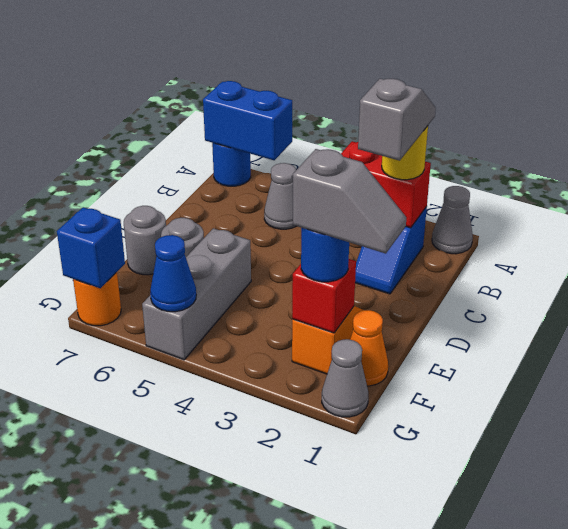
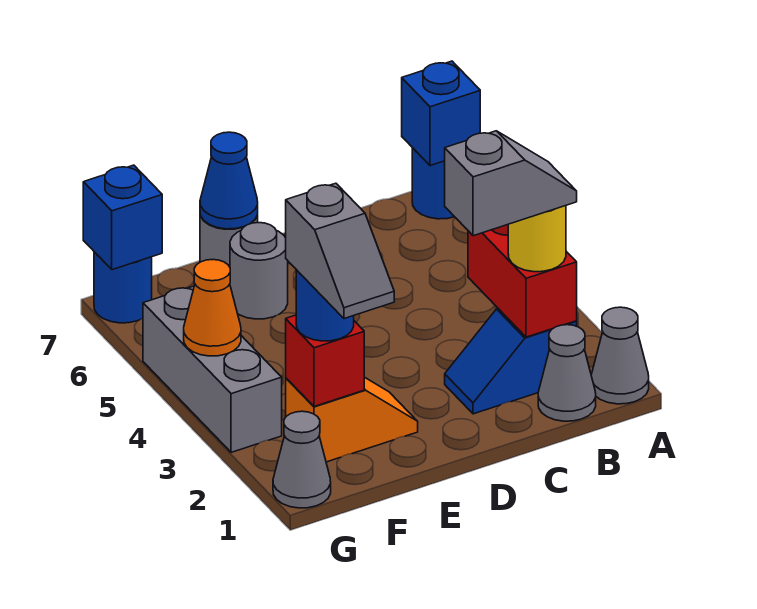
blue brick A6:A7 level 2 -> blue brick A7 level 2
grey cone B5 level 1 -> grey cone B1 level 1
grey brick E5:G5 level 1 -> grey brick G3:G5 level 1
orange cone F1 level 1 -> orange cone G4 level 2
blue cone G5 level 2 -> blue cone E7 level 2
orange round brick G7 level 1 -> blue round brick G7 level 1

